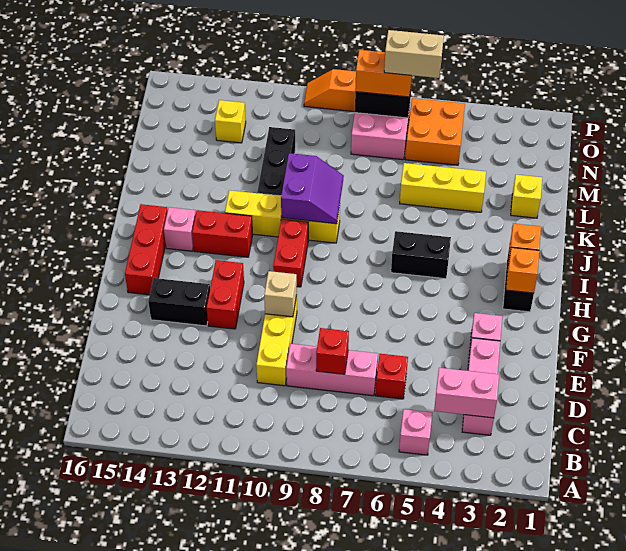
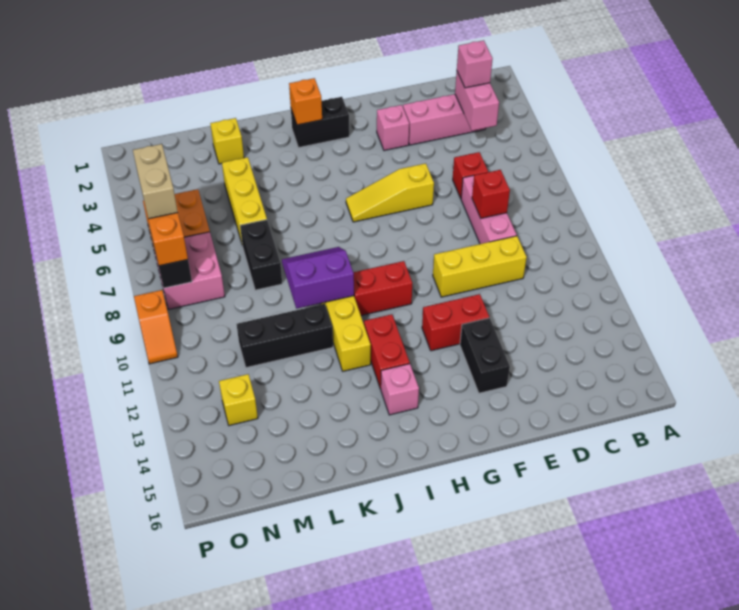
pink brick B5 level 1 -> pink brick C3 level 3
none -> yellow slope F6:H6 level 1 top F
tan brick F10 level 2 -> none
red brick G15:I15 level 1 -> none
orange brick H2 level 2 -> none
black brick I5:I6 level 1 -> black brick L7:L8 level 1

